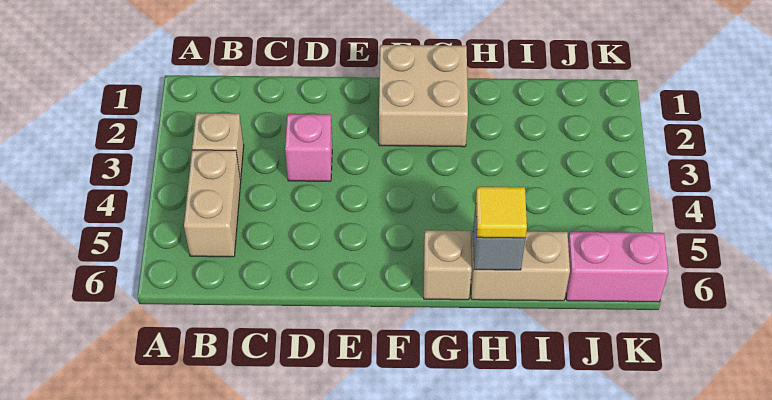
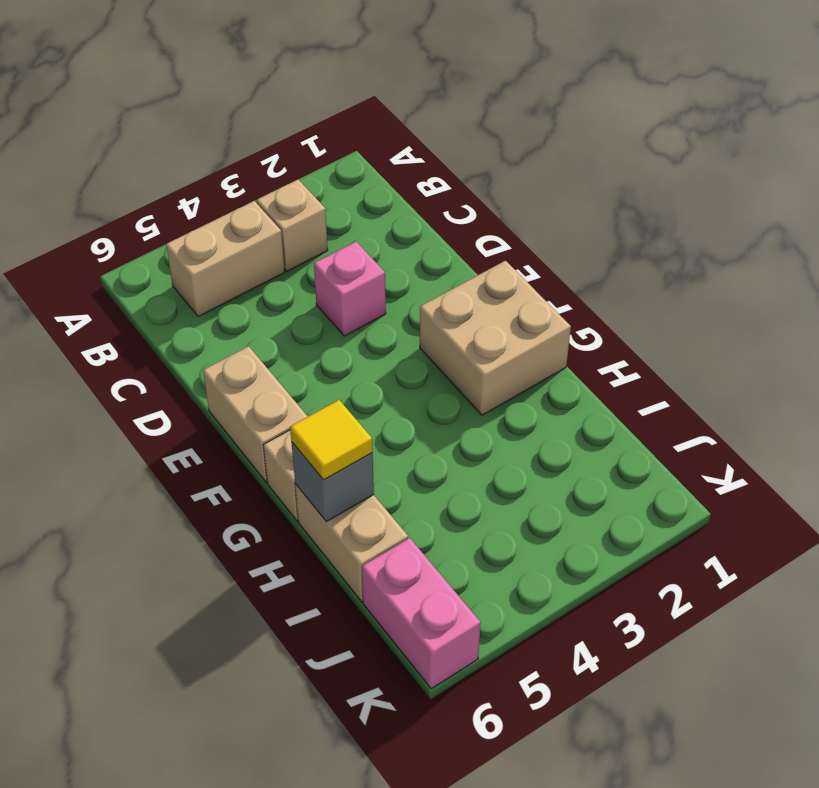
none -> tan brick E6:F6 level 1

